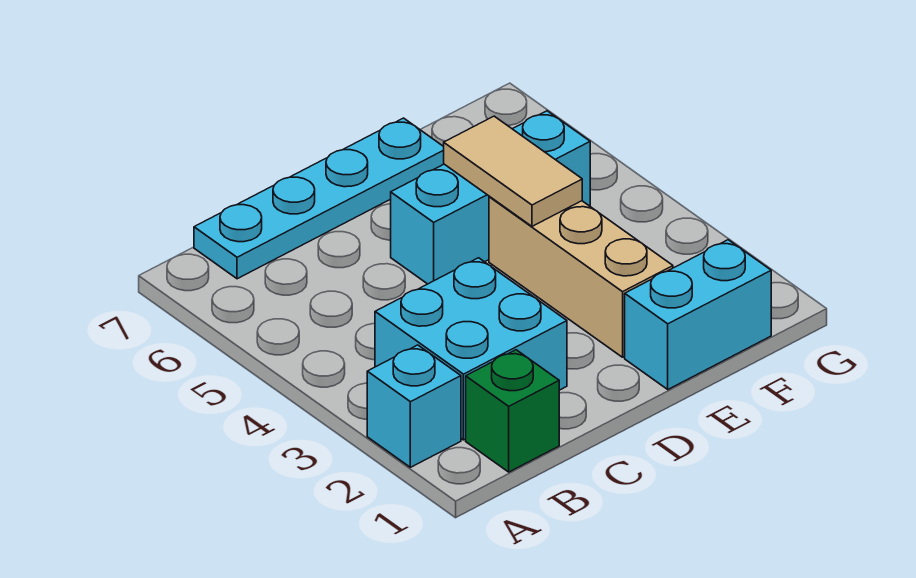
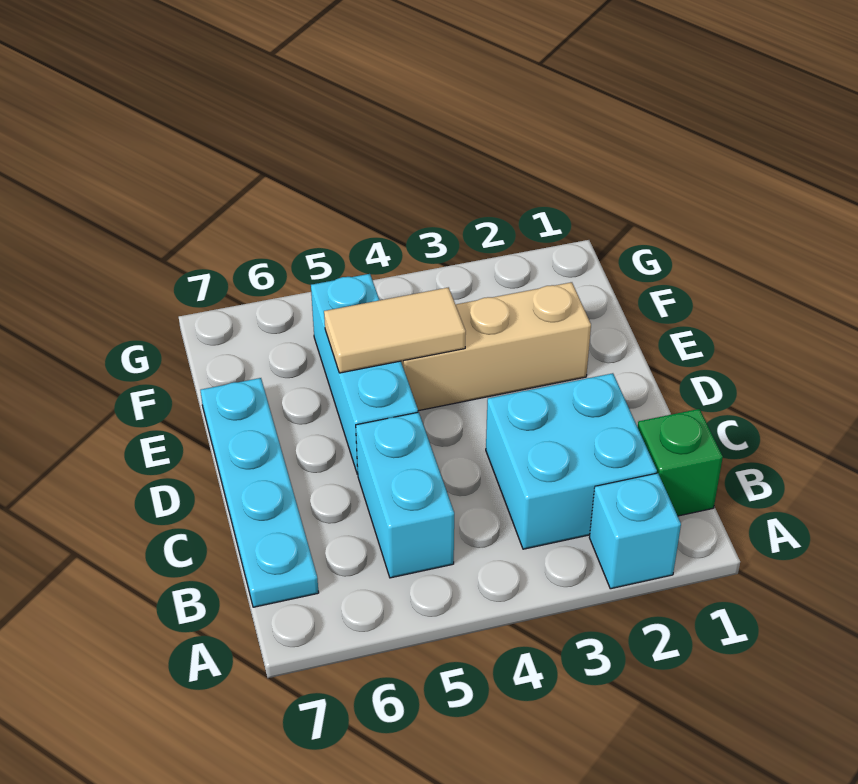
cyan brick E1:F1 level 1 -> cyan brick B5:C5 level 1

